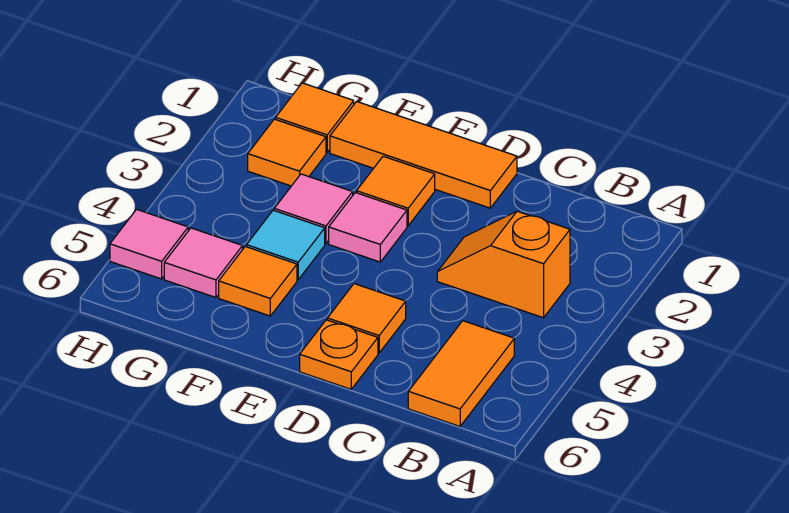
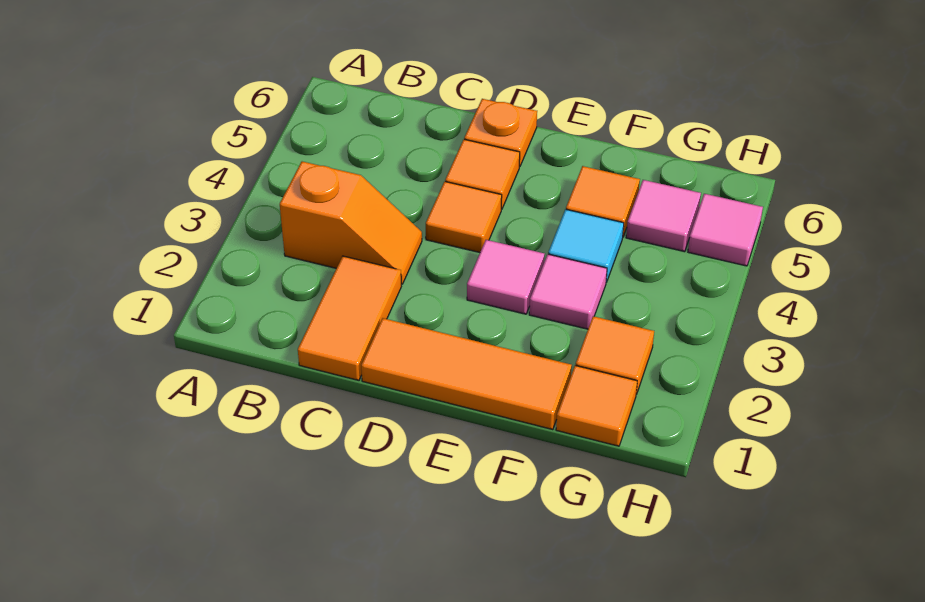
orange tile B5:B6 level 1 -> orange tile C1:C2 level 1
orange tile E2 level 1 -> orange tile D4 level 1

